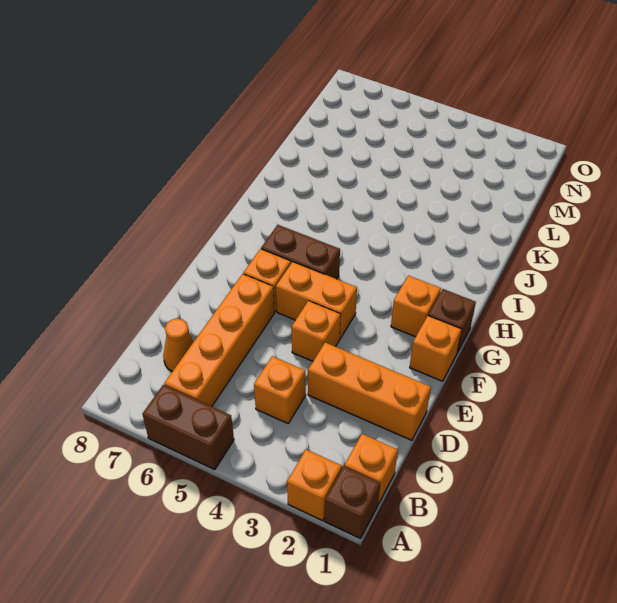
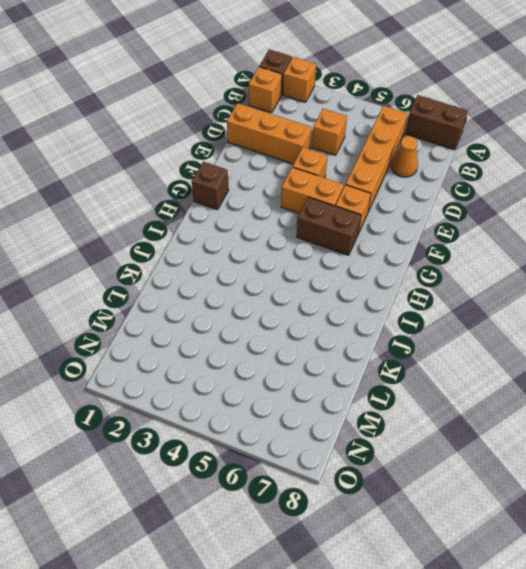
brown brick A5:A6 level 1 -> brown brick A7:A8 level 1
orange brick F1 level 1 -> none
orange brick G2 level 1 -> none

